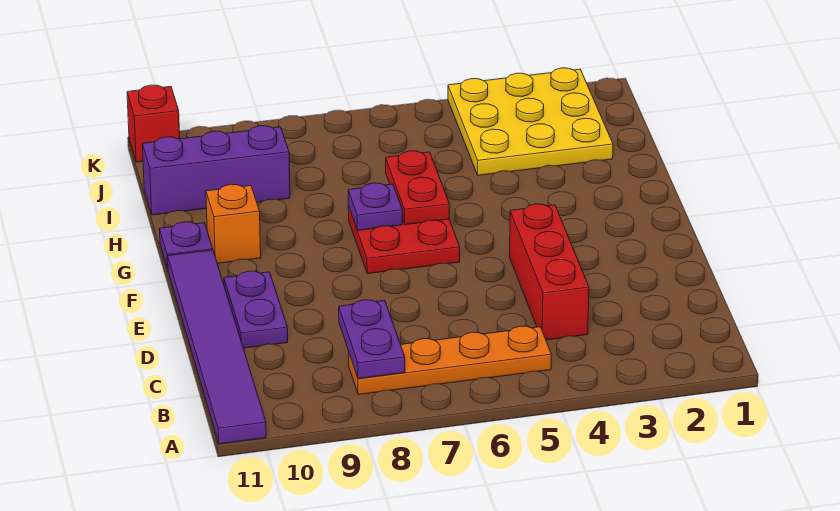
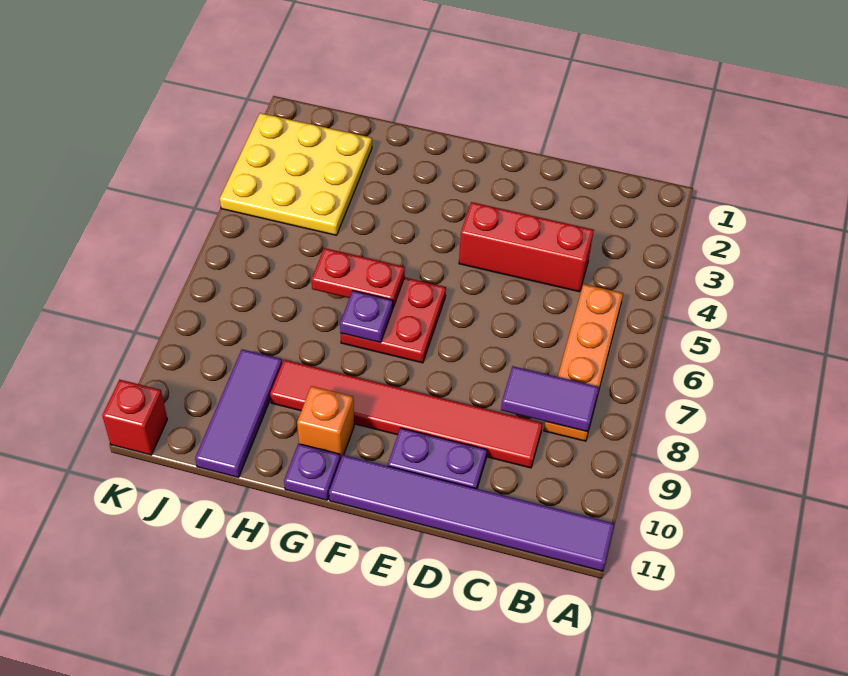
purple plate B8:C8 level 2 -> purple tile B8:C8 level 2
none -> red tile C9:H9 level 1
purple brick I9:I11 level 1 -> purple tile I9:I11 level 1

